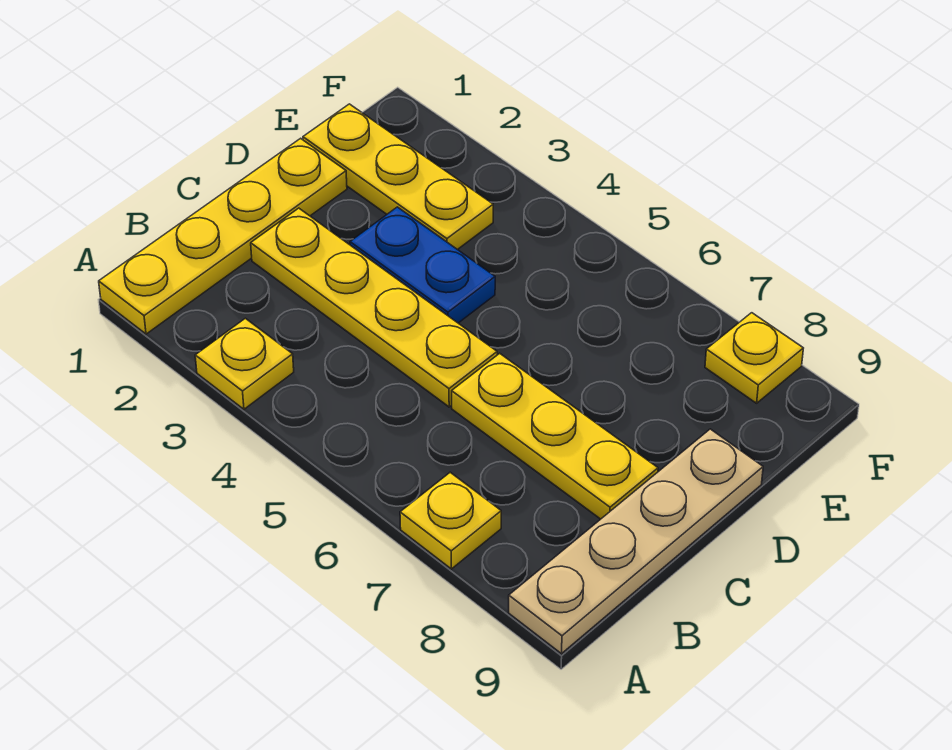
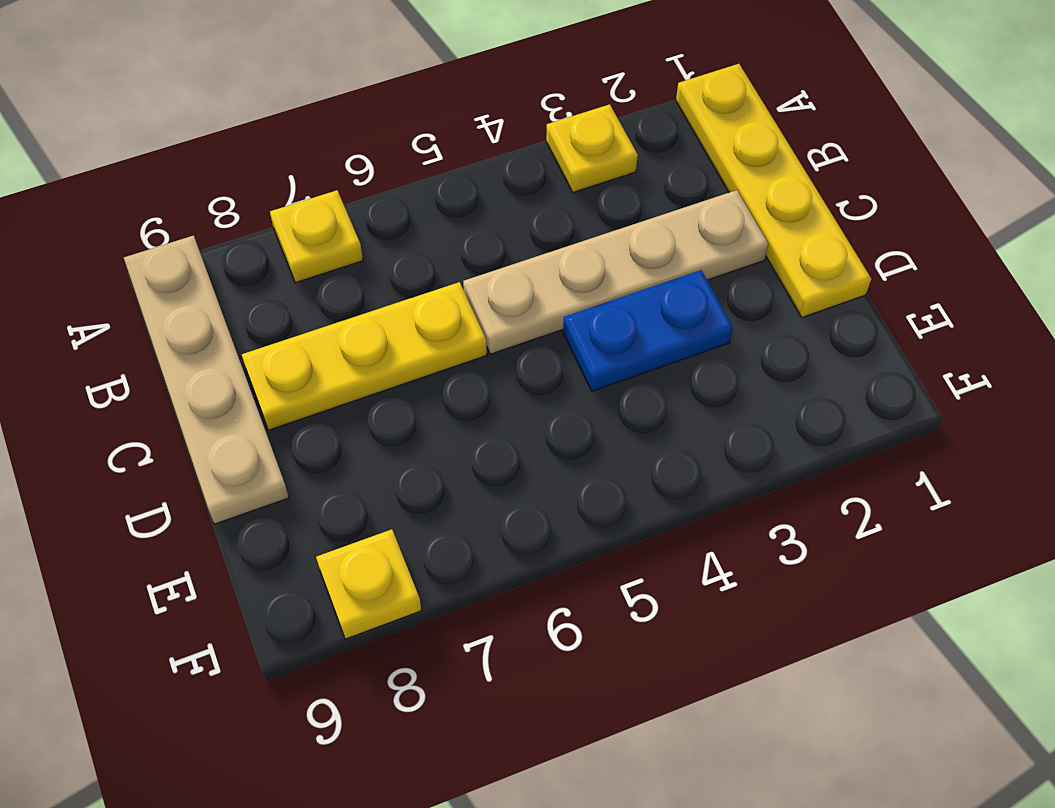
yellow plate C2:C5 level 1 -> tan plate C2:C5 level 1
yellow plate E1:E3 level 1 -> none

